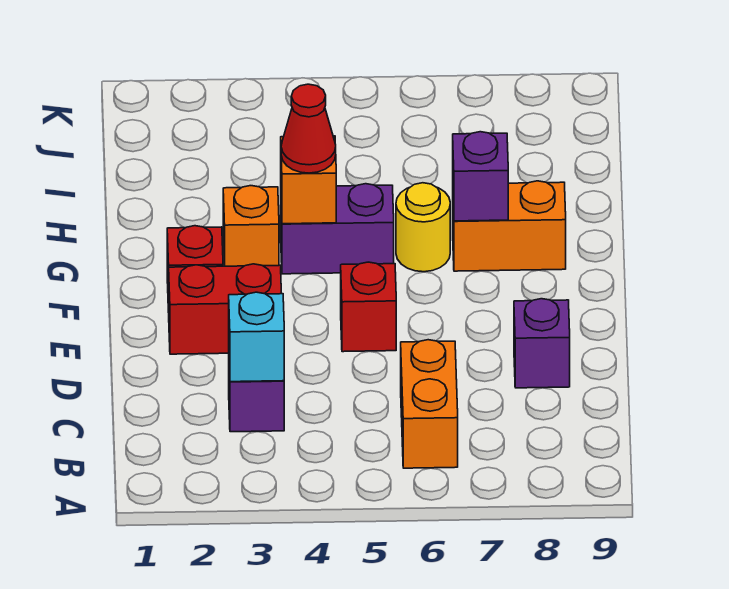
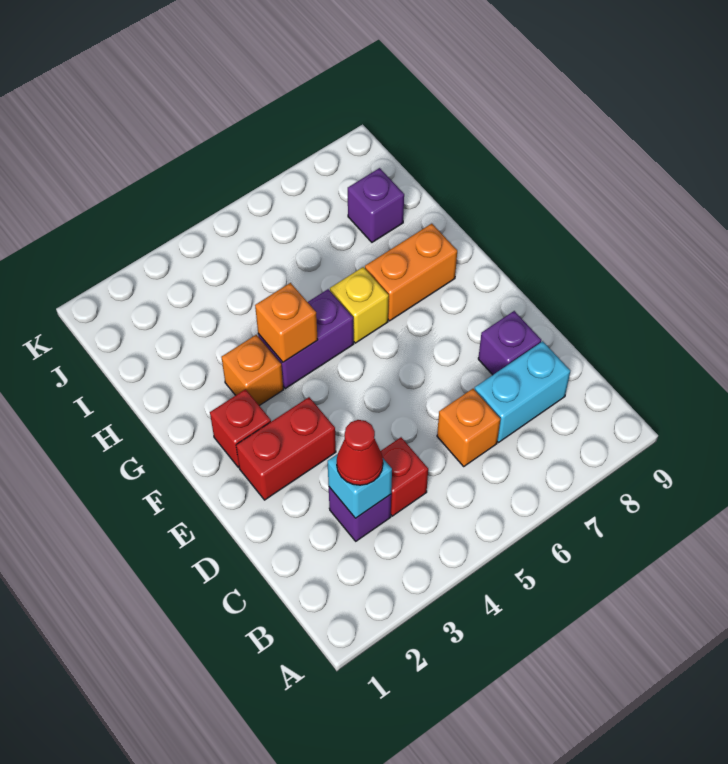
orange brick B6:C6 level 1 -> orange brick C6 level 1
none -> cyan brick C7:C8 level 1
red brick E5 level 1 -> red brick C4 level 1
red cone G4 level 3 -> red cone C3 level 3
yellow round brick G6 level 1 -> yellow brick G6 level 1
purple brick G7 level 2 -> purple brick I8 level 1

